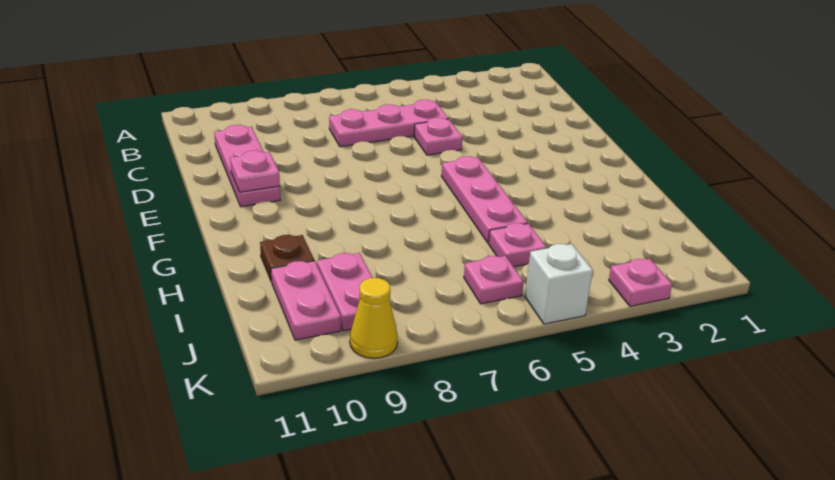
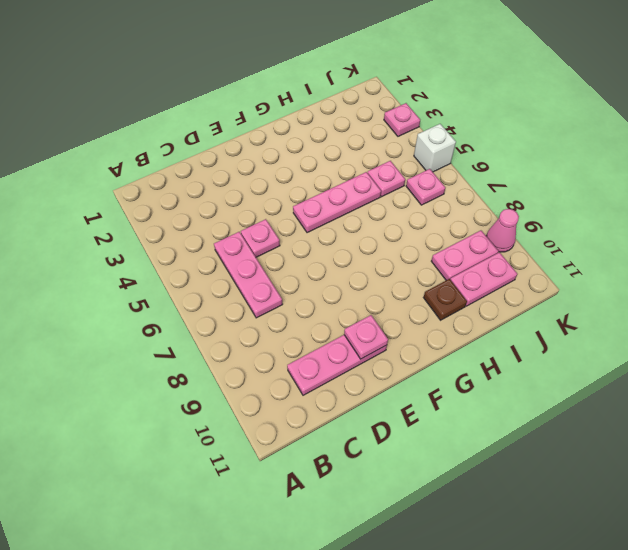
yellow cone K9 level 1 -> pink cone K9 level 1

